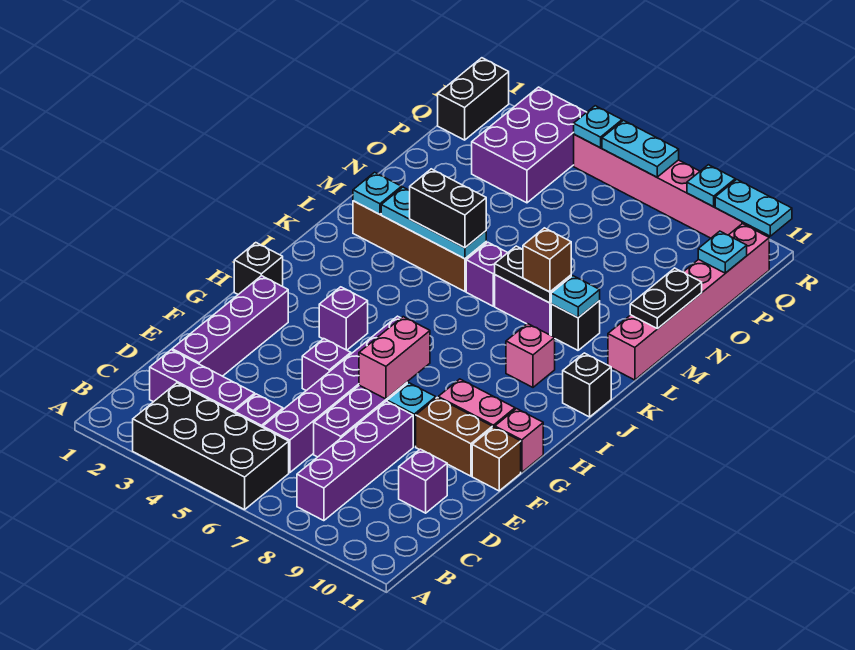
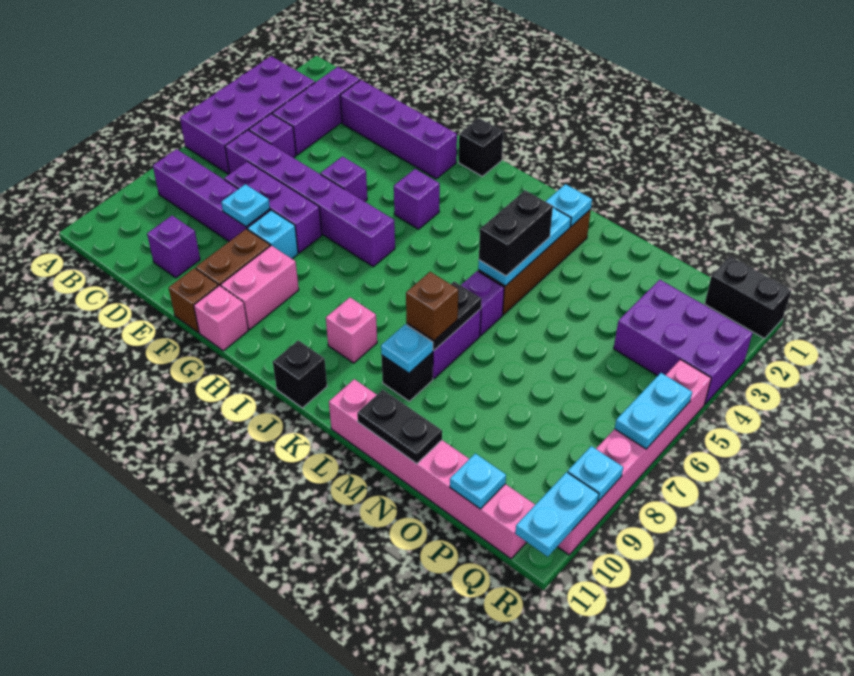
black brick A3:B6 level 1 -> purple brick A3:B6 level 1
pink brick F7:G7 level 2 -> none
cyan plate R5 level 2 -> cyan plate E8 level 2

